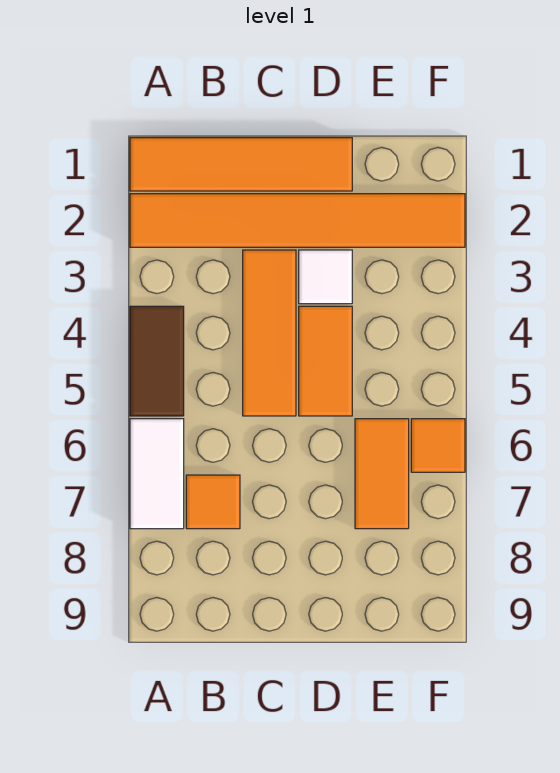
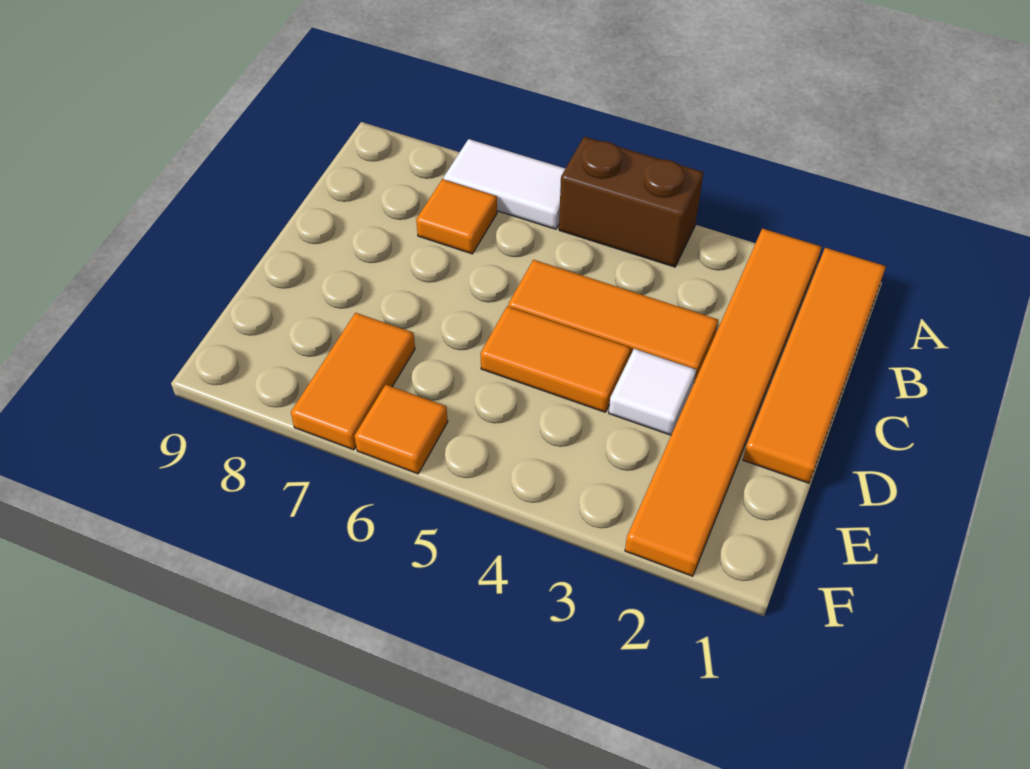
brown tile A4:A5 level 1 -> brown brick A4:A5 level 1
orange tile E6:E7 level 1 -> orange tile E7:F7 level 1

